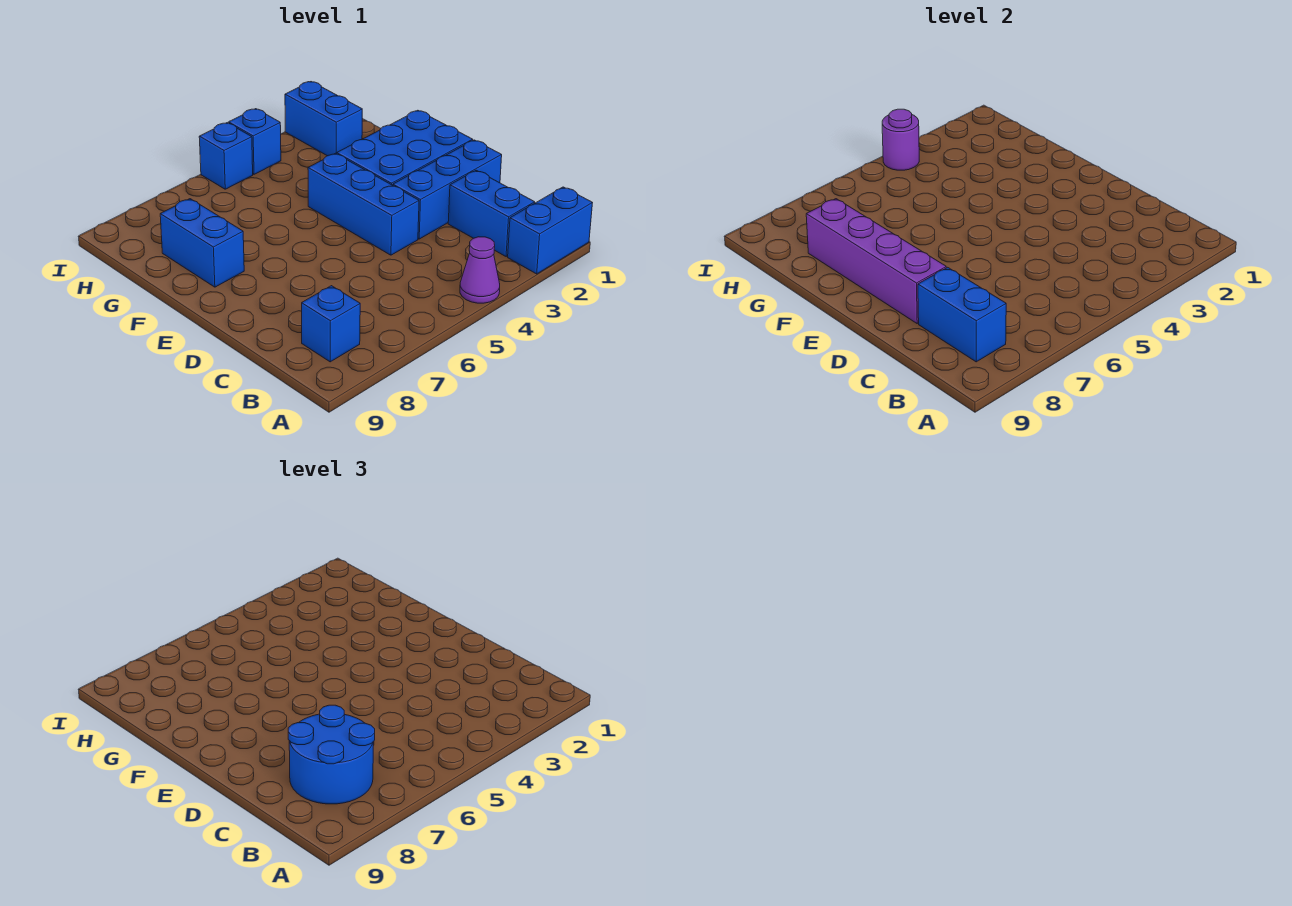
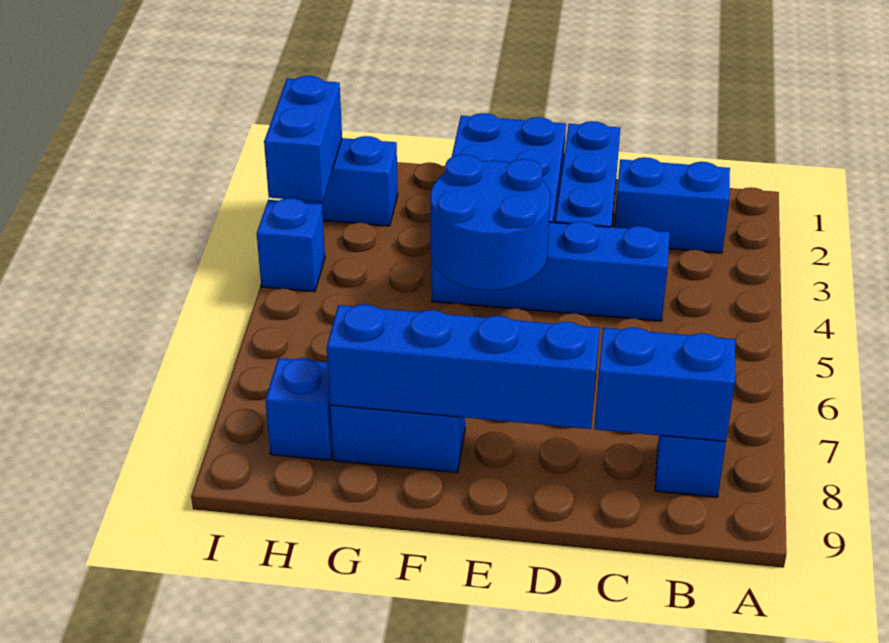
blue brick A1:A2 level 1 -> blue brick I2:I3 level 2
purple cone A4 level 1 -> none
blue round brick B7:C8 level 3 -> blue round brick E4:F5 level 2
blue brick D4:F4 level 1 -> blue brick C4:F4 level 1
purple brick D8:G8 level 2 -> blue brick D8:G8 level 2
purple round brick I4 level 2 -> none
blue brick I5 level 1 -> blue brick H8 level 1

